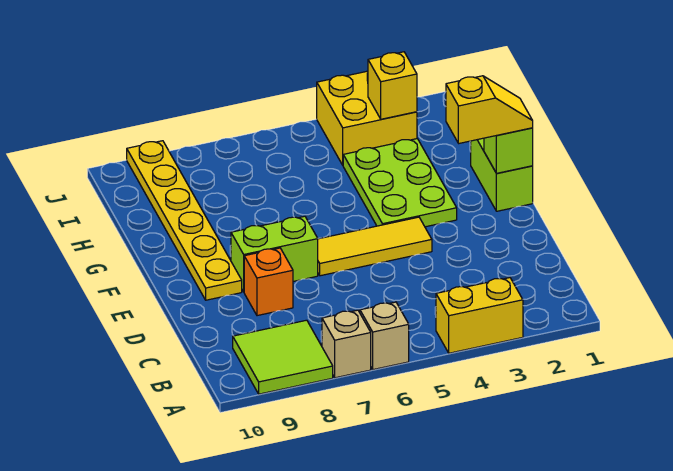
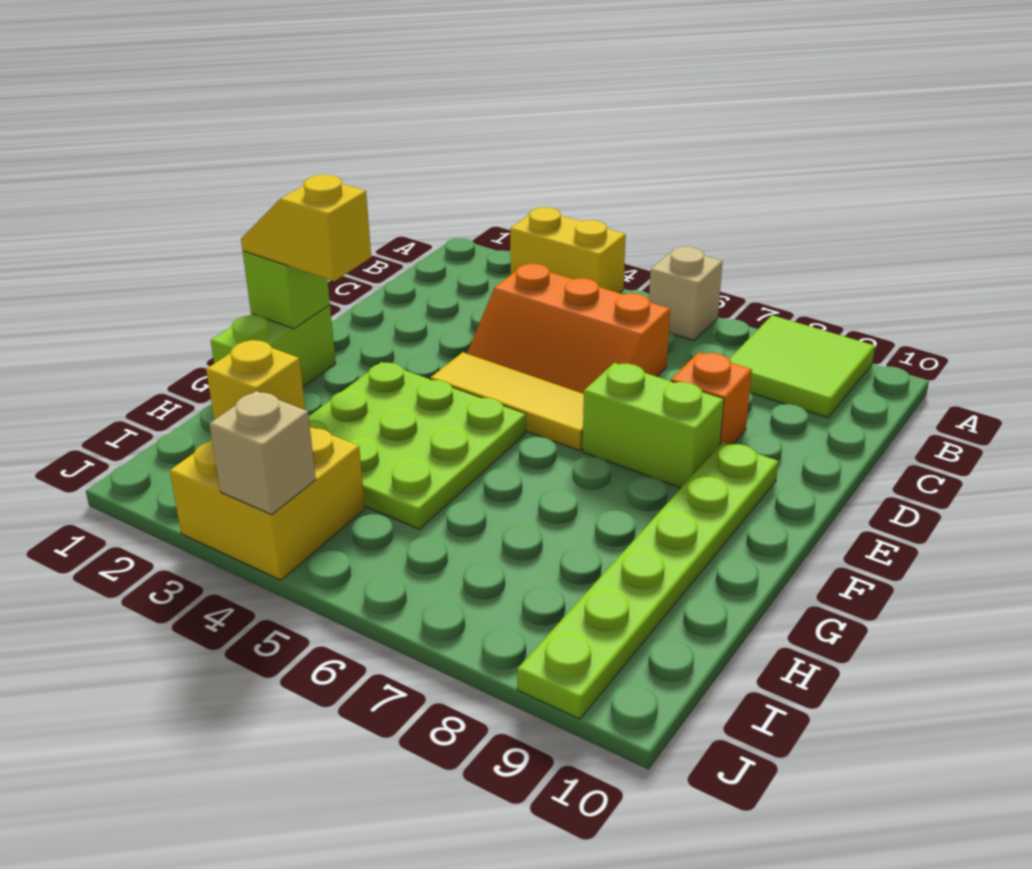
tan brick A7 level 1 -> tan brick J4 level 2
none -> orange slope C4:D6 level 1 top C
yellow plate E9:J9 level 1 -> lime plate E9:J9 level 1
lime plate F3:H4 level 1 -> lime plate F3:H5 level 1

